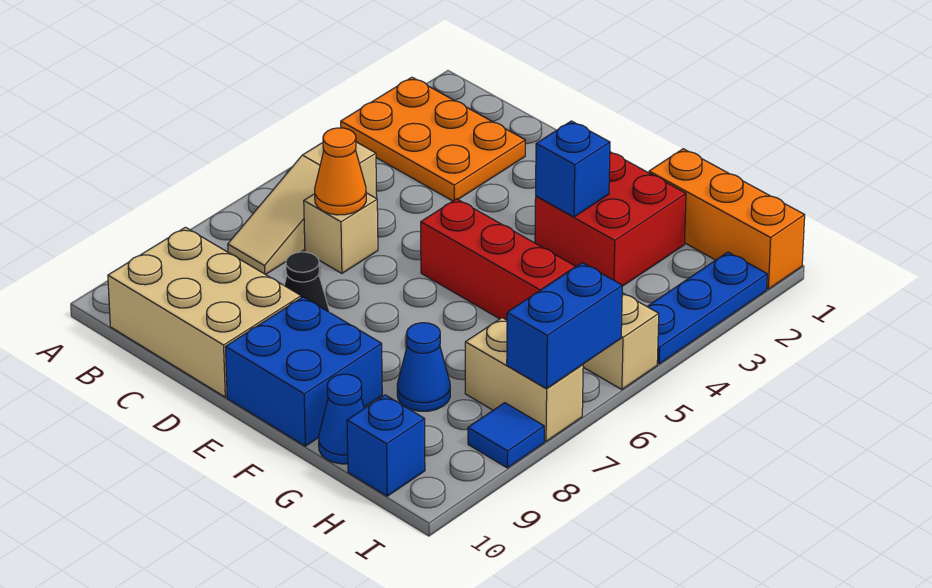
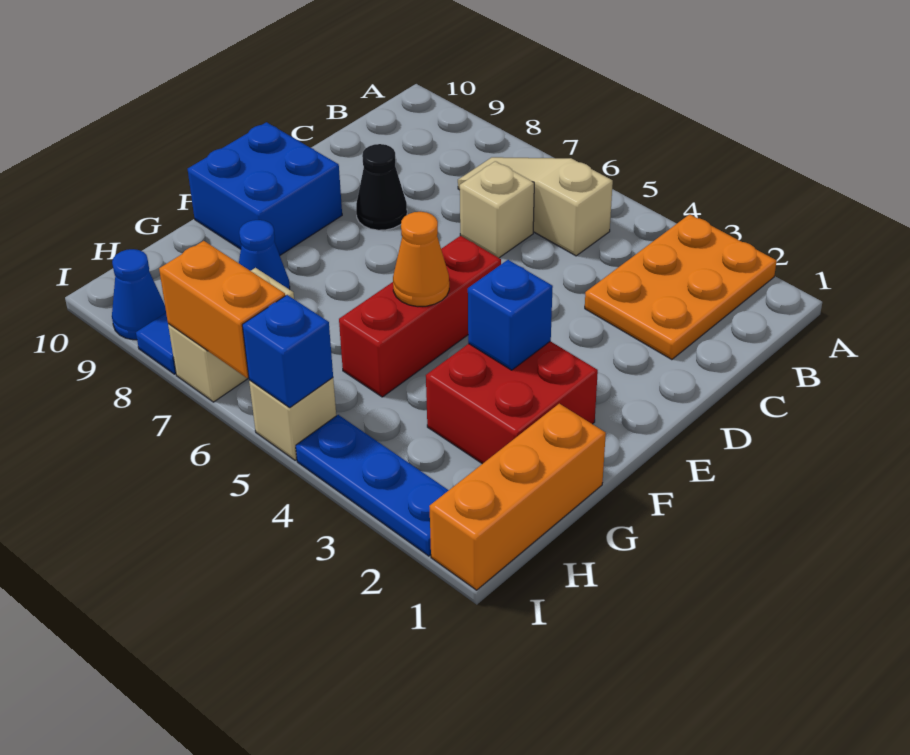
tan brick B9:D10 level 1 -> none
orange cone C6 level 2 -> orange cone F5 level 2
blue cone G10 level 1 -> blue cone I9 level 1
blue brick H10 level 1 -> blue brick I5 level 2
blue brick I6:I7 level 2 -> orange brick I6:I7 level 2

